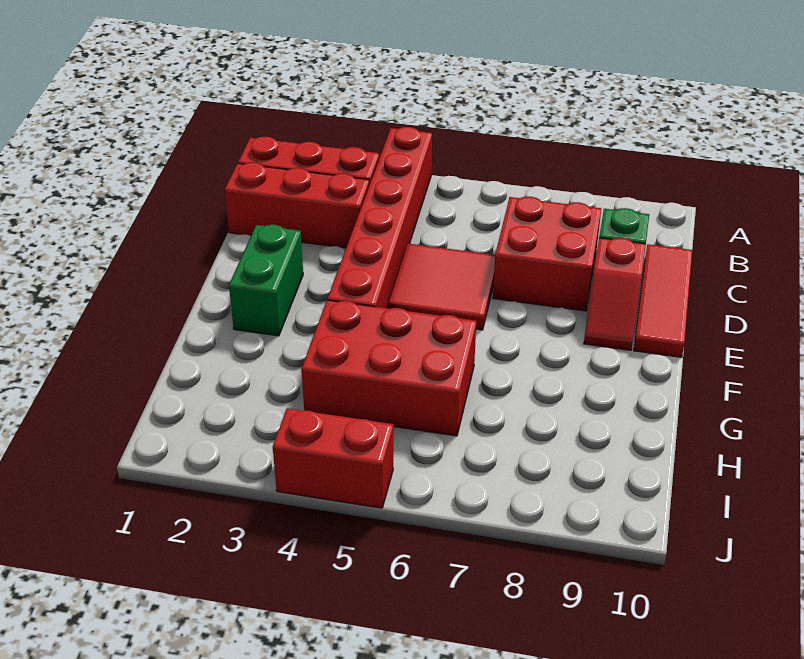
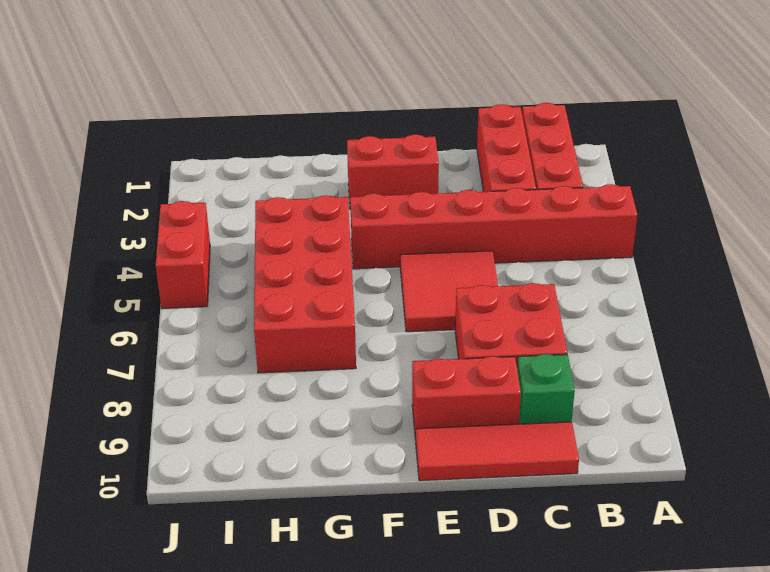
red slope D9:E9 level 1 top D -> red brick D9:E9 level 1
green brick E2:F2 level 1 -> red brick E2:F2 level 1
red brick G4:H6 level 1 -> red brick G4:H7 level 1

